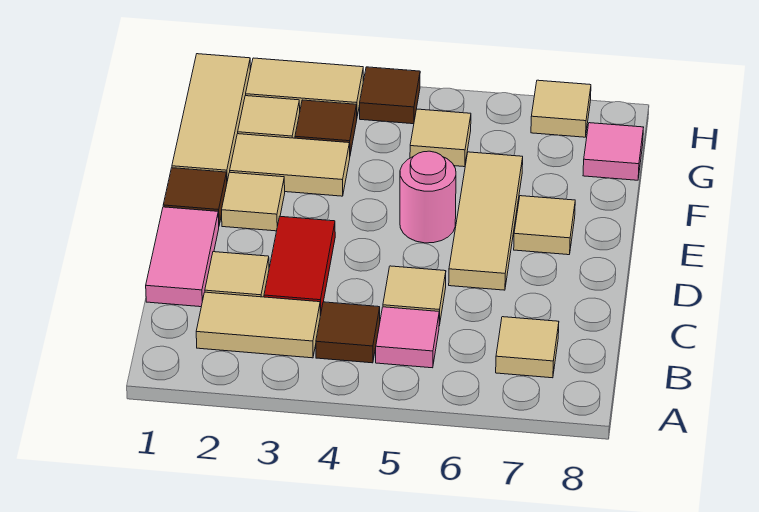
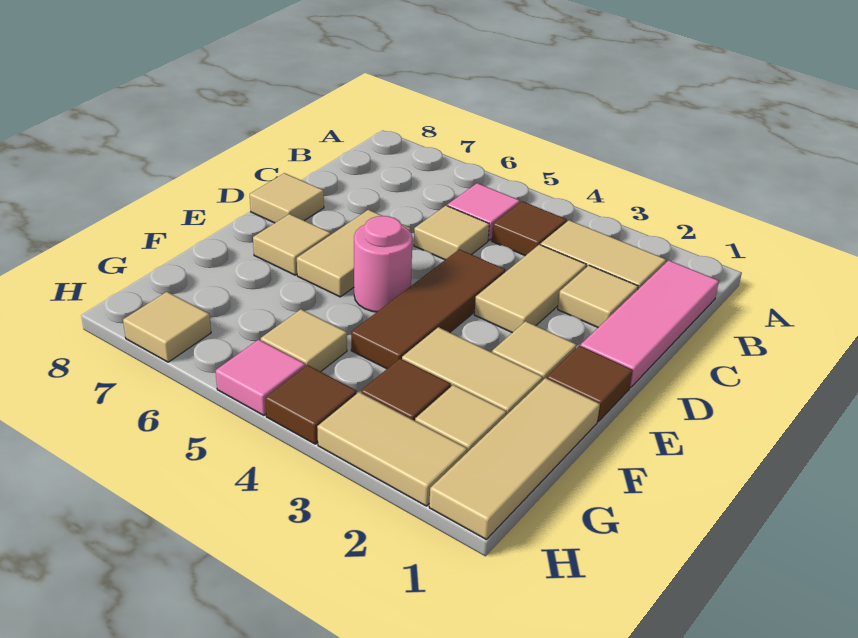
tan tile B7 level 1 -> tan tile D8 level 1
pink tile C1:D1 level 1 -> pink tile B1:D1 level 1
red tile C3:D3 level 1 -> tan tile C3:D3 level 1
none -> brown tile D4:F4 level 1
tan tile D6:F6 level 1 -> tan tile D6:E6 level 1
pink tile G8 level 1 -> pink tile H5 level 1

